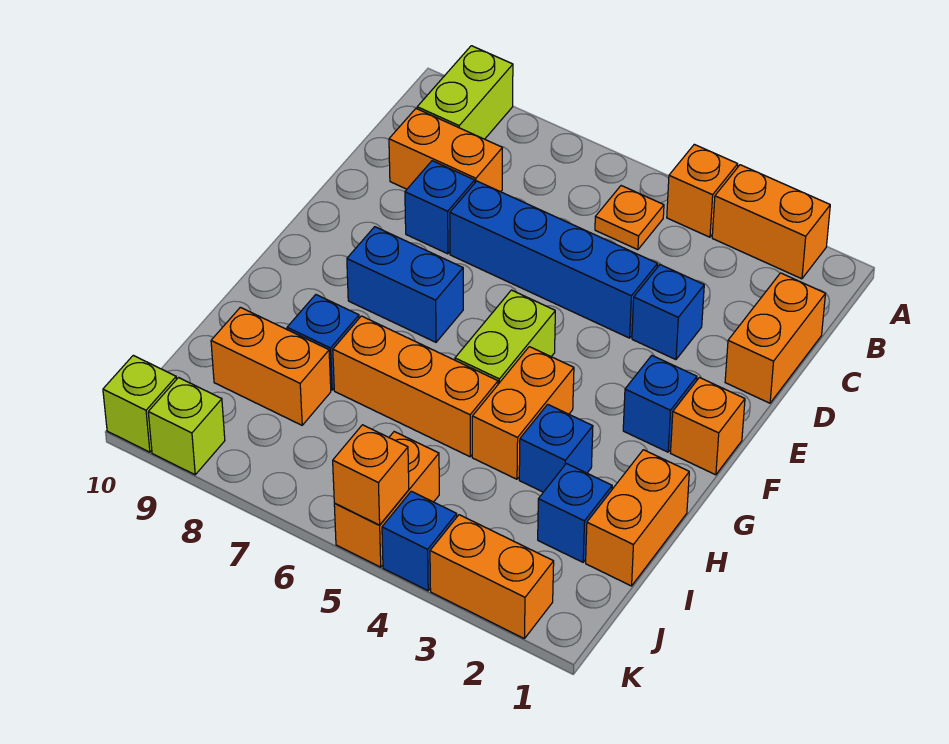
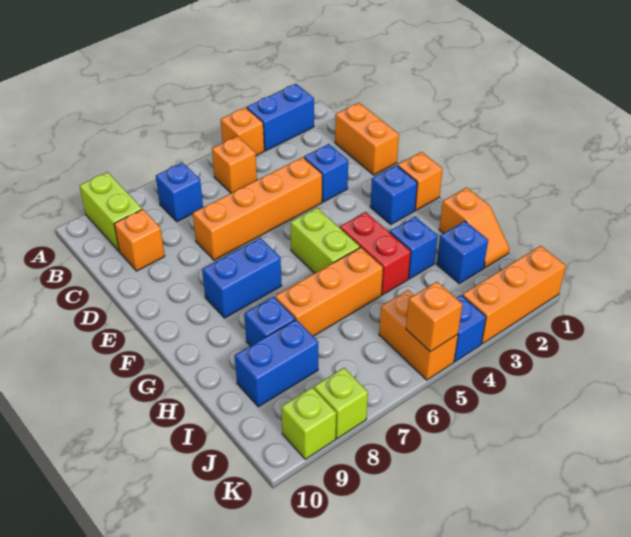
orange brick A2:A3 level 1 -> blue brick A2:A3 level 1
orange plate B5 level 1 -> orange brick B5 level 1
orange brick C8:C9 level 1 -> orange brick C9 level 1
blue brick D4:D7 level 1 -> orange brick D4:D7 level 1
blue brick D8 level 1 -> blue brick B7 level 1
orange brick G4:H4 level 1 -> red brick G4:H4 level 1
orange brick H1:I1 level 1 -> orange slope H1:I1 level 1 top H
orange brick I8:I9 level 1 -> blue brick I8:I9 level 1
orange brick K2:K3 level 1 -> orange brick K1:K3 level 1
lime brick K10 level 1 -> lime brick K8 level 1

